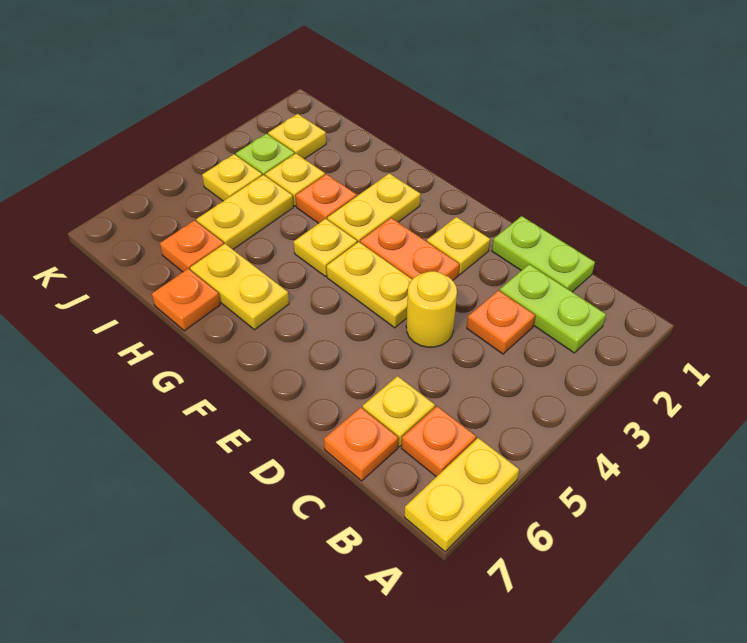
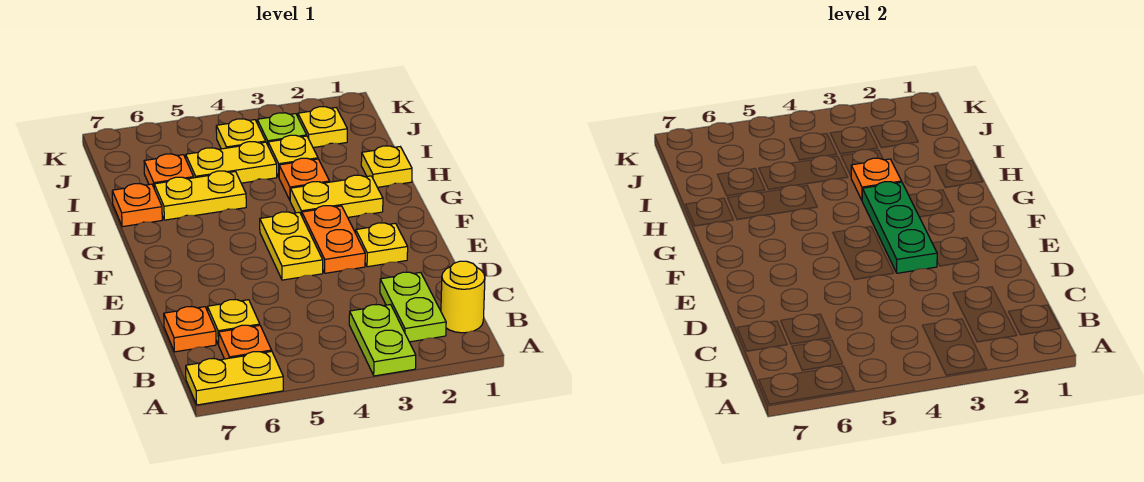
lime plate C1:D1 level 1 -> lime plate A3:B3 level 1
orange plate C3 level 1 -> orange plate H3 level 2
yellow round brick D4 level 1 -> yellow round brick B1 level 1
none -> green plate E3:G3 level 2
yellow plate G4 level 1 -> yellow plate H1 level 1
yellow plate G6:H6 level 1 -> yellow plate H5:H6 level 1

